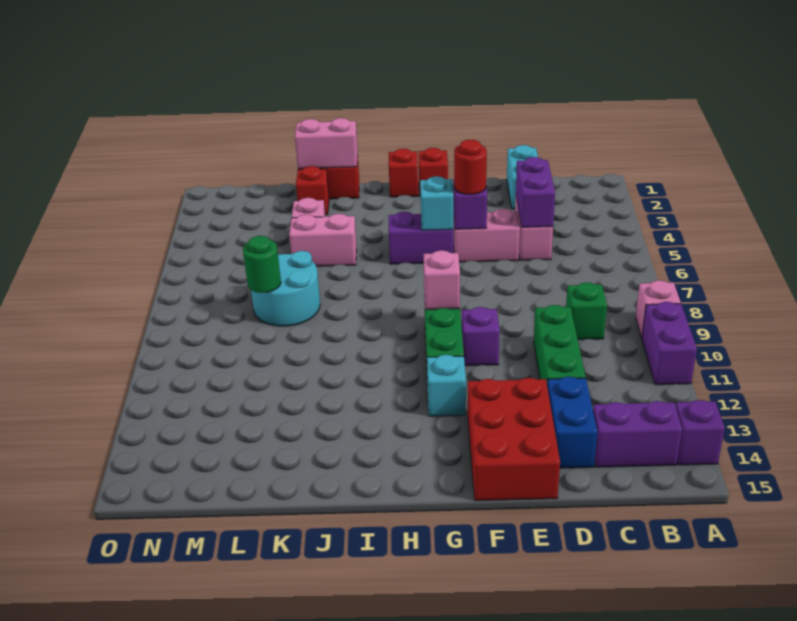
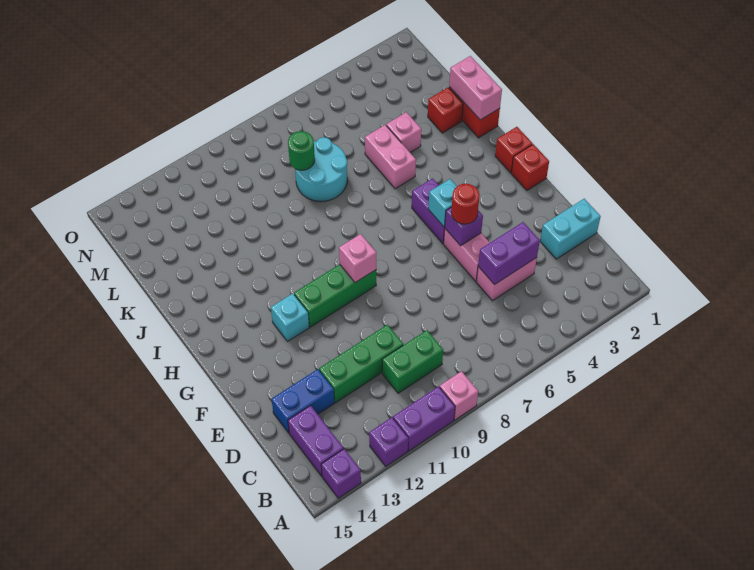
green brick C9 level 1 -> green brick C9:C10 level 1
red brick E13:F15 level 1 -> none
purple brick F10 level 1 -> purple brick A12 level 1

